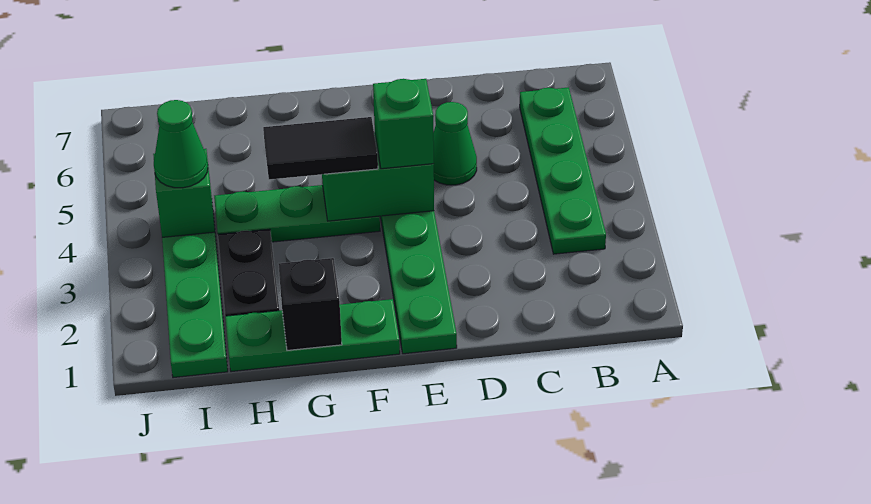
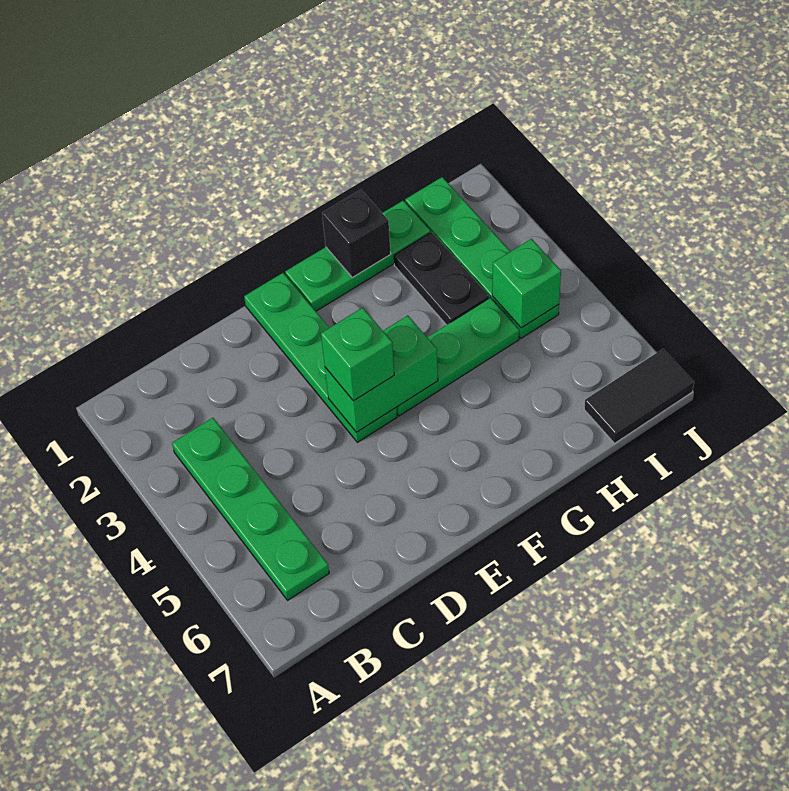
green cone D5 level 1 -> none
black tile F4:G4 level 3 -> black tile I7:J7 level 1
green cone I4 level 3 -> none

